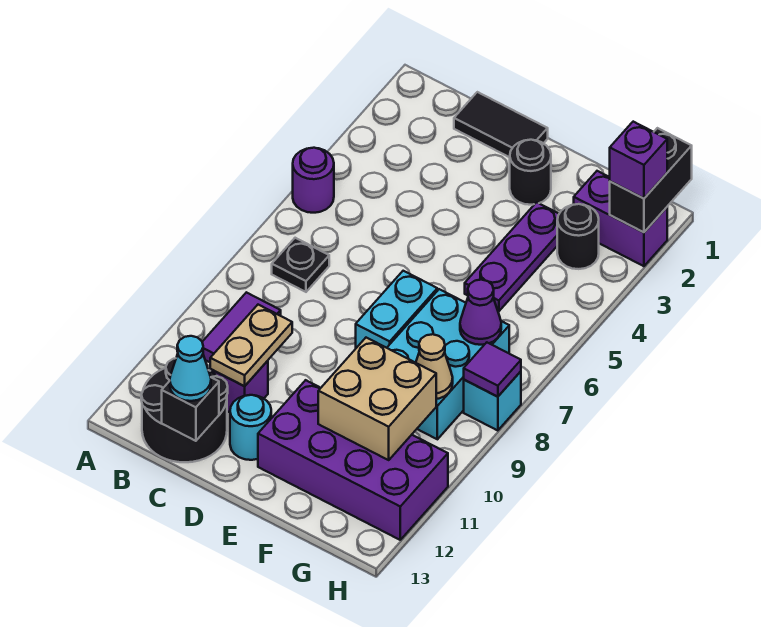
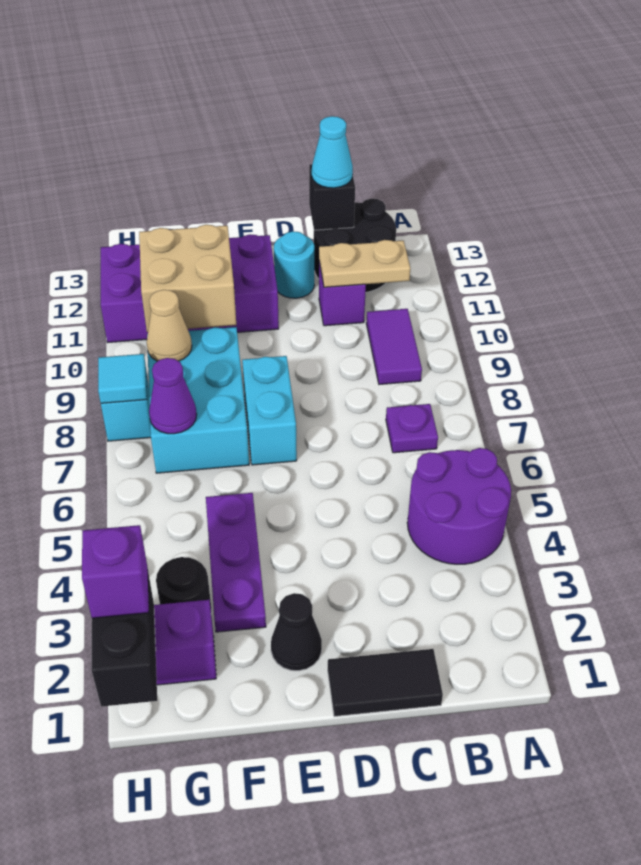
purple round brick A5 level 1 -> purple round brick A4:B5 level 1
black plate B7 level 1 -> purple plate B7 level 1
tan plate C10:C11 level 2 -> tan plate B11:C11 level 2
black round brick E2 level 1 -> black cone E2 level 1
purple tile H8 level 2 -> cyan tile H8 level 2

